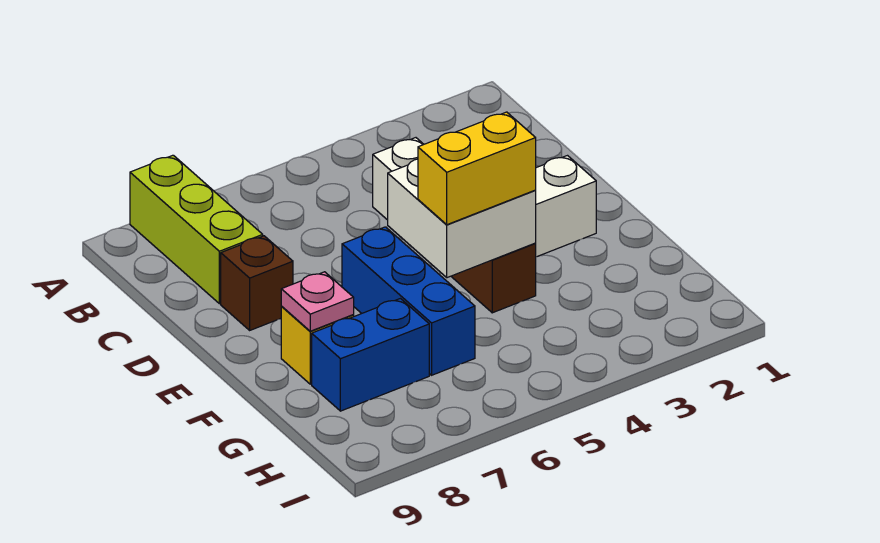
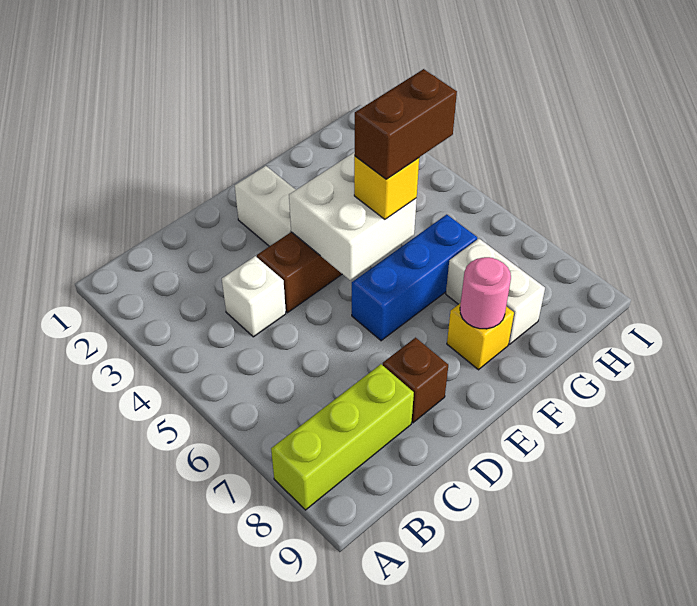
yellow brick F4:F5 level 3 -> yellow brick F5 level 3
none -> brown brick F5:G5 level 4
pink plate F8 level 2 -> pink round brick F8 level 2
blue brick G7:G8 level 1 -> white brick G7:G8 level 1

